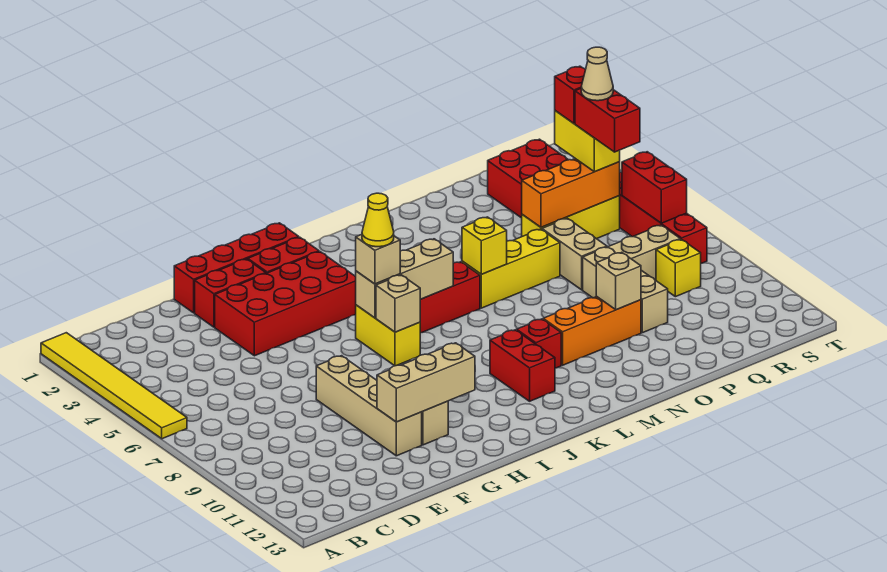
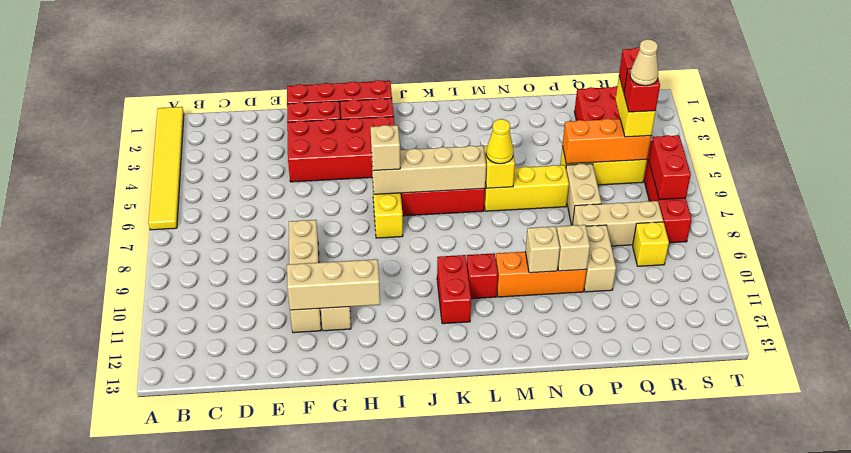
tan brick I6:K6 level 2 -> tan brick I6:L6 level 2
yellow cone I6 level 4 -> yellow cone M6 level 3
tan brick I7 level 2 -> tan brick N10 level 2
red brick R5:R6 level 4 -> red brick R5 level 4

